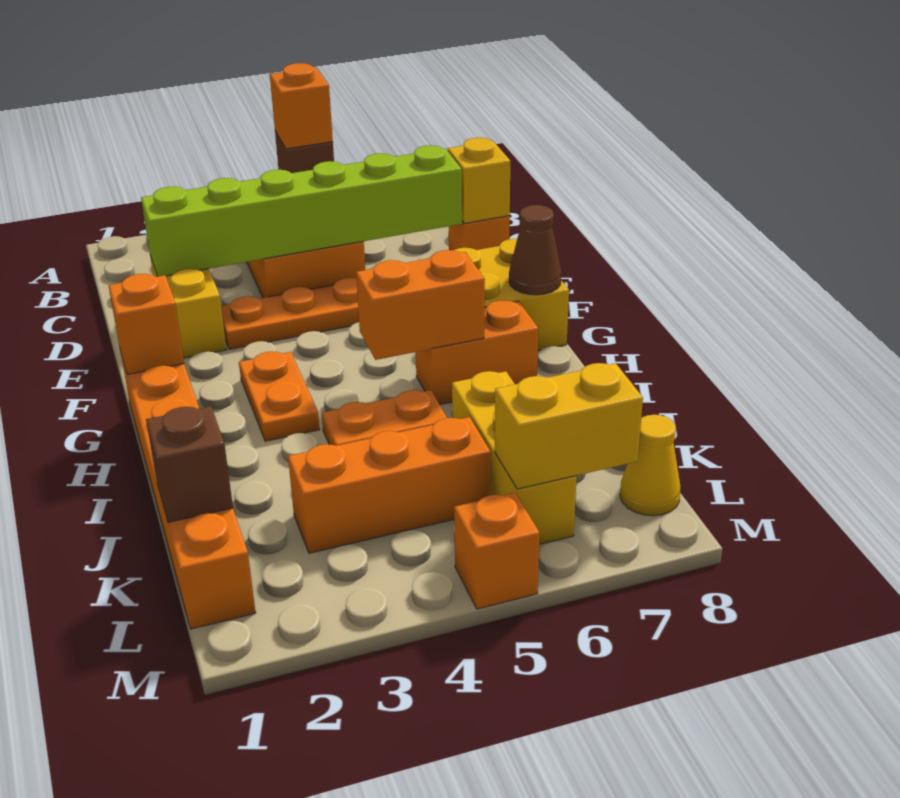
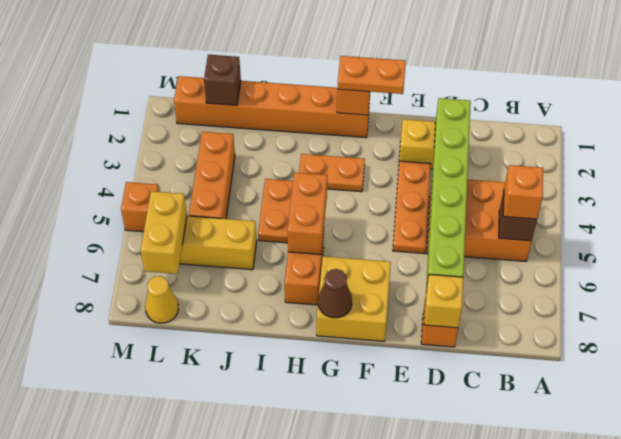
none -> orange plate F1:G1 level 3

